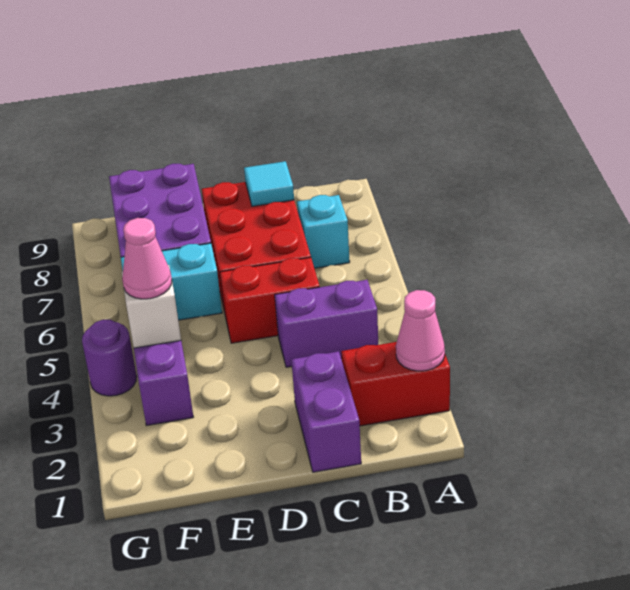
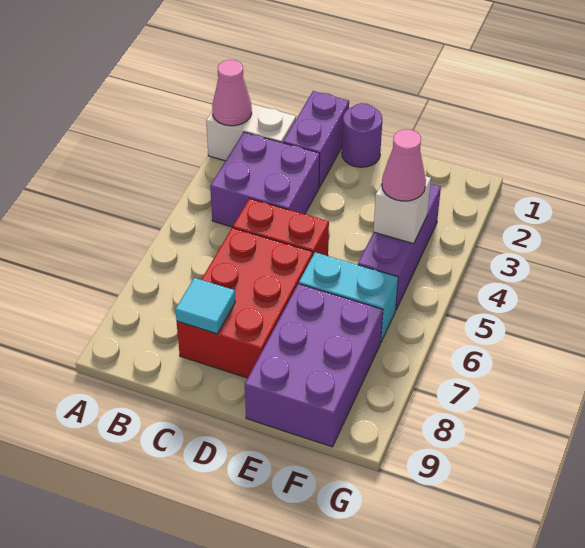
red brick A2:B2 level 1 -> white brick A2:B2 level 1
purple brick B4:C4 level 1 -> purple brick B3:C4 level 1
cyan brick B7 level 1 -> none
purple round brick G4 level 1 -> purple round brick D1 level 1

